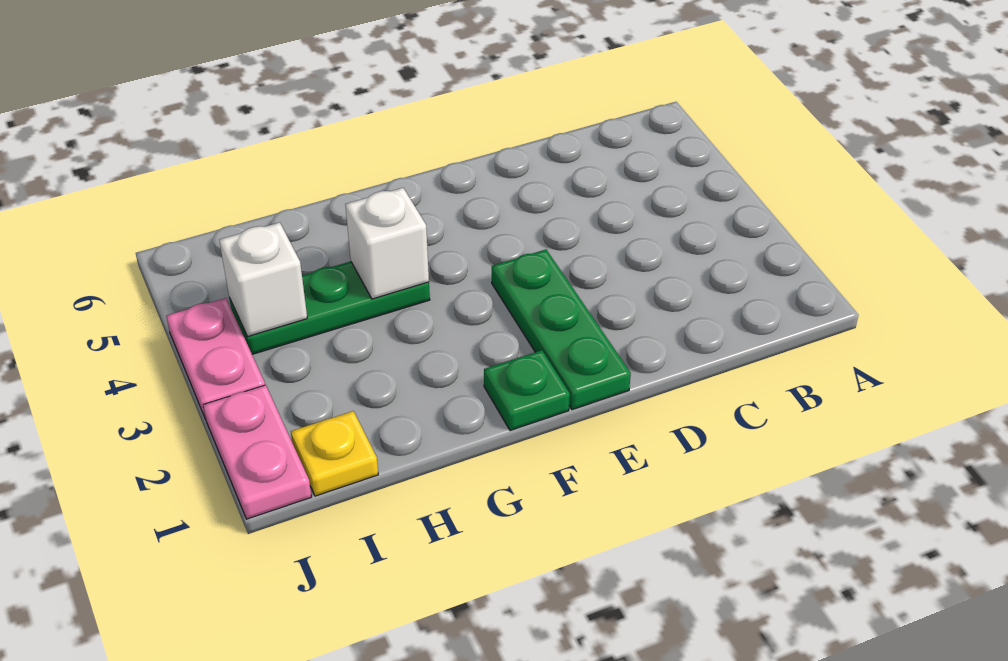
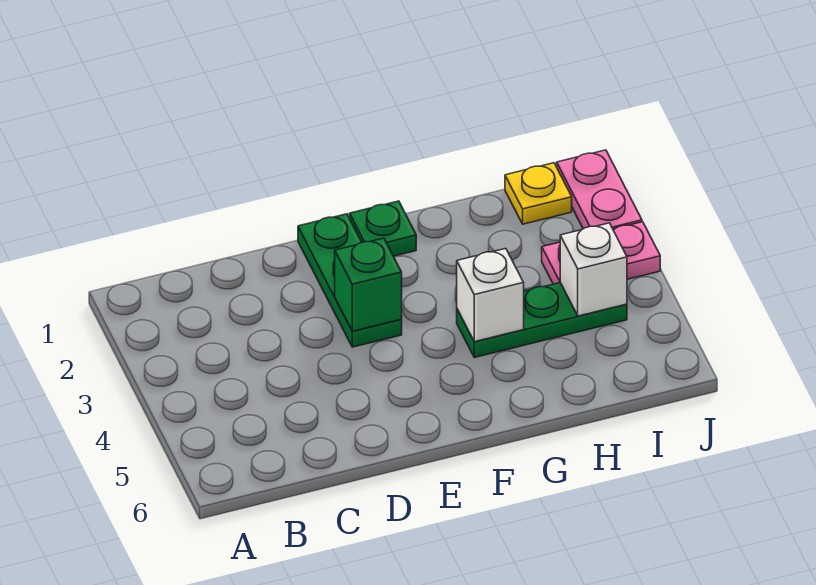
none -> green brick E3 level 2
pink plate J3:J4 level 1 -> pink plate I3:J3 level 1

